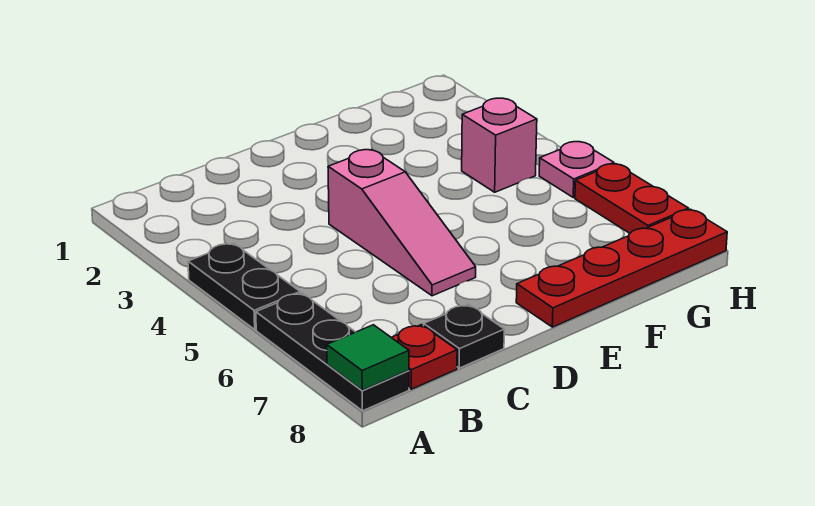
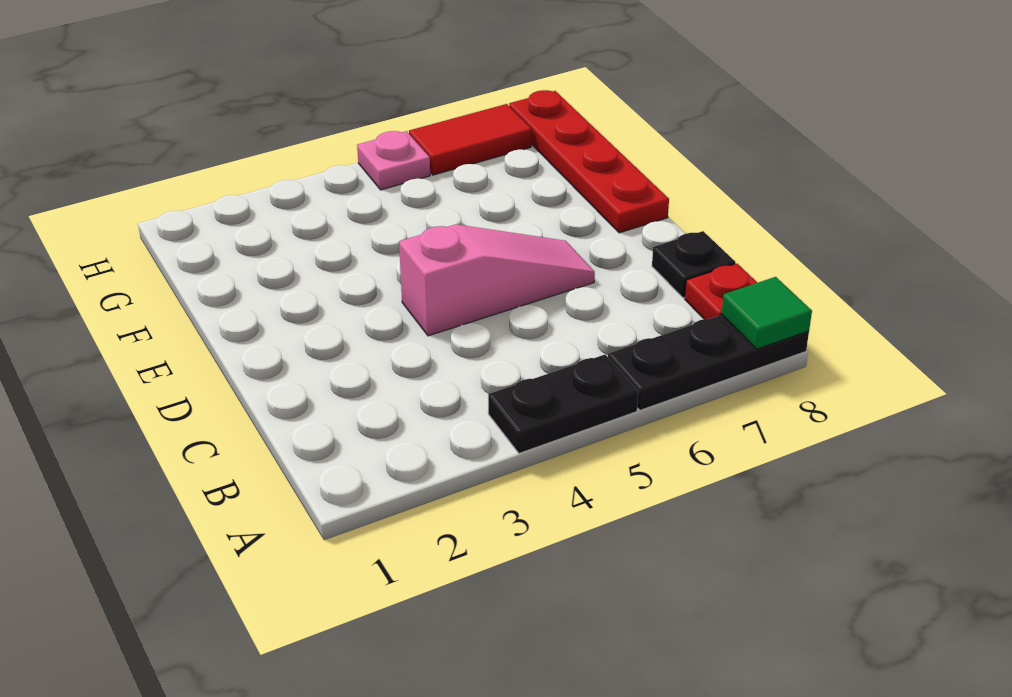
pink brick G4 level 1 -> none
red plate H6:H7 level 1 -> red tile H6:H7 level 1

